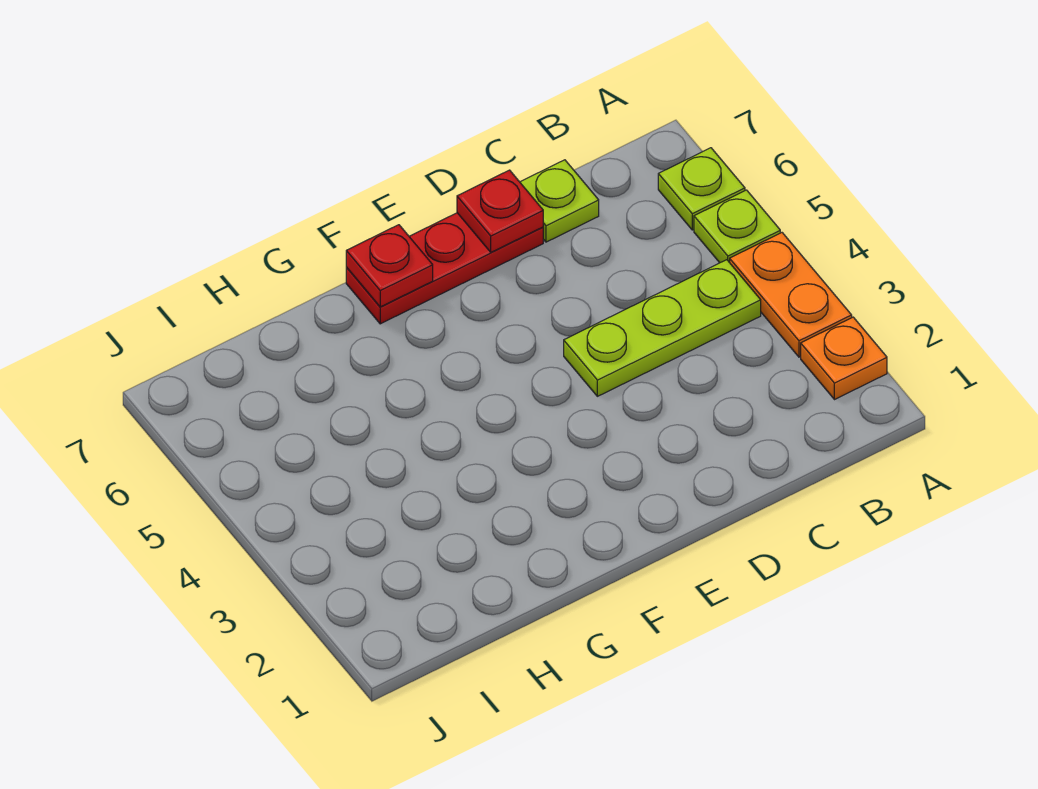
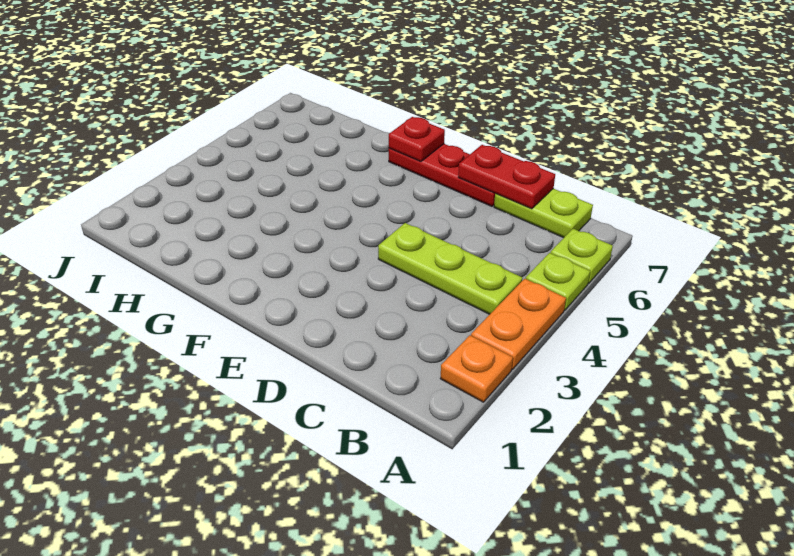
lime plate C7 level 1 -> lime plate B7:C7 level 1
red plate D7 level 2 -> red plate C7:D7 level 2

